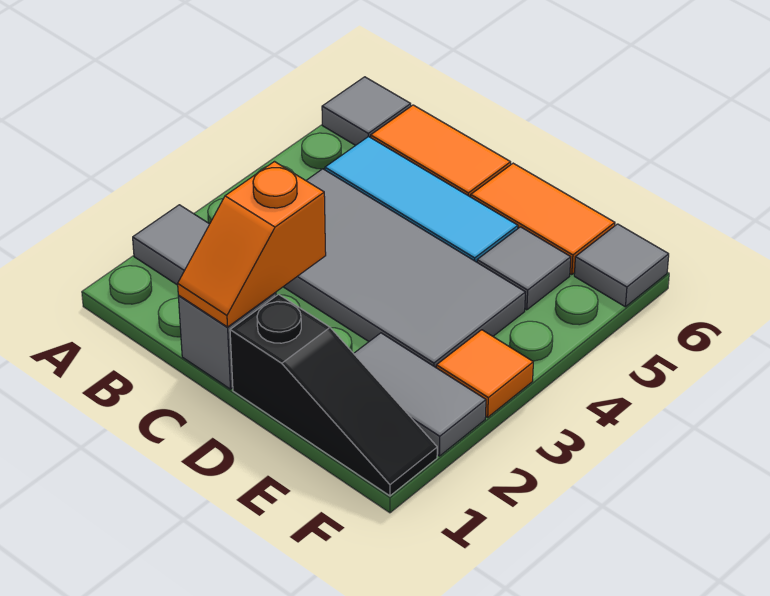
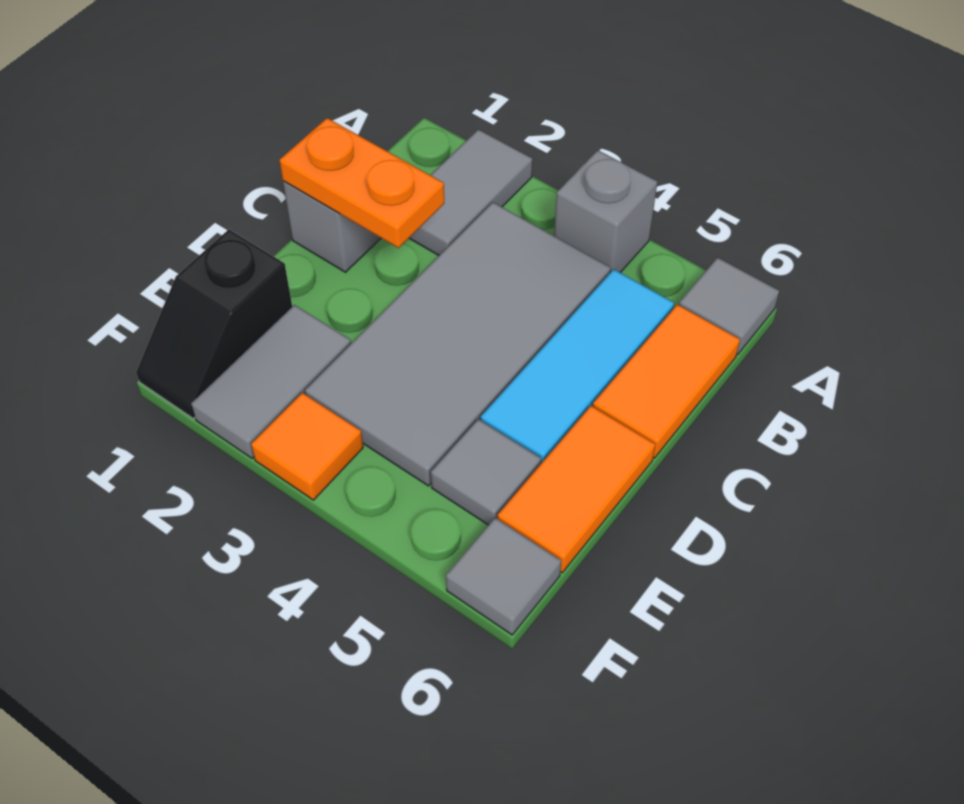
none -> grey brick A4 level 1
orange slope C1:C2 level 2 top 2 -> orange plate C1:C2 level 2
black slope D1:F1 level 1 top D -> black slope E1:F1 level 1 top E

